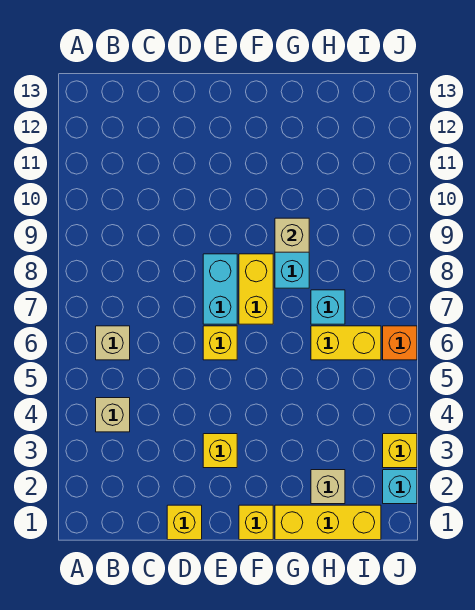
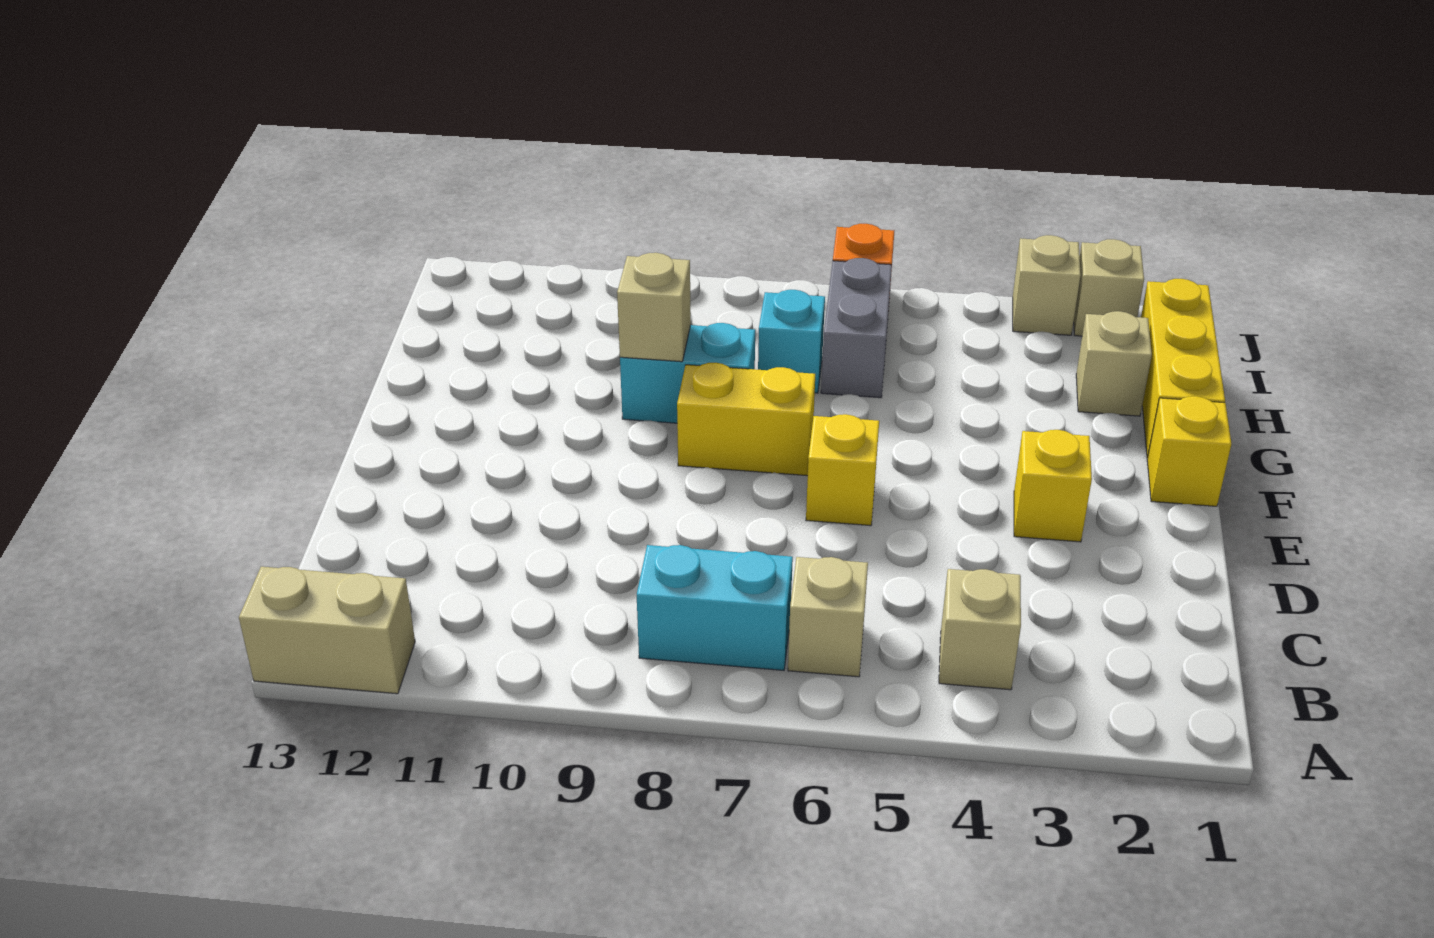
none -> tan brick A12:A13 level 1
yellow brick D1 level 1 -> none
cyan brick E7:E8 level 1 -> cyan brick B7:B8 level 1
yellow brick H6:I6 level 1 -> grey brick H6:I6 level 1
cyan brick J2 level 1 -> tan brick J2 level 1
yellow brick J3 level 1 -> tan brick J3 level 1

